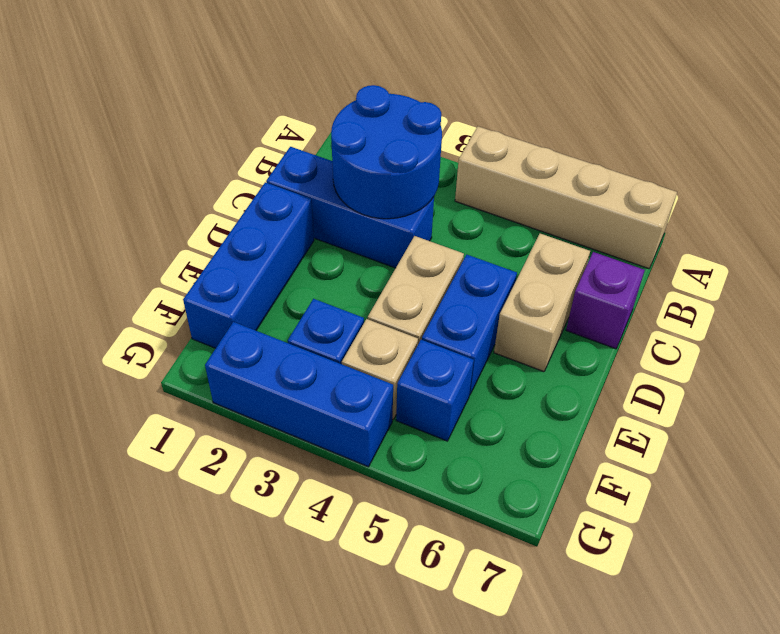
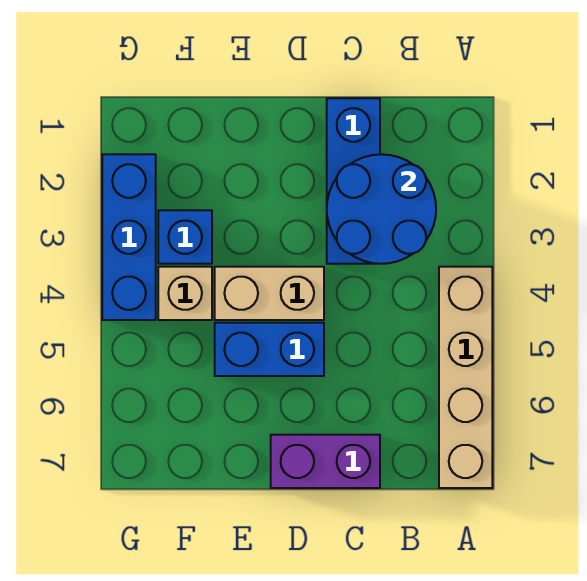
tan brick C6:D6 level 1 -> none
purple brick C7 level 1 -> purple brick C7:D7 level 1
blue brick D1:F1 level 1 -> none
blue brick F5 level 1 -> none

